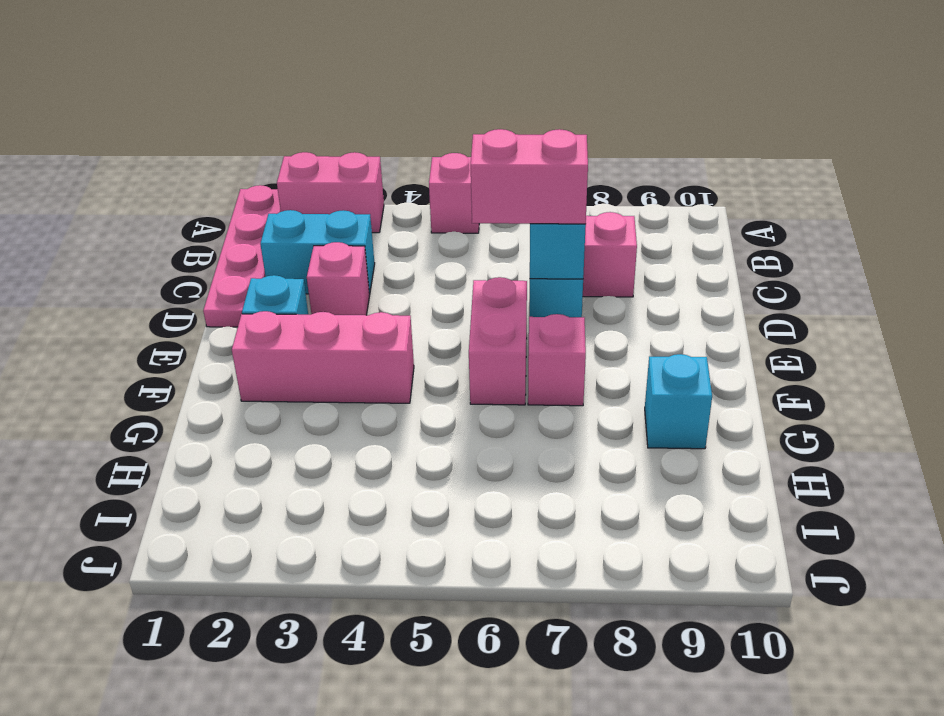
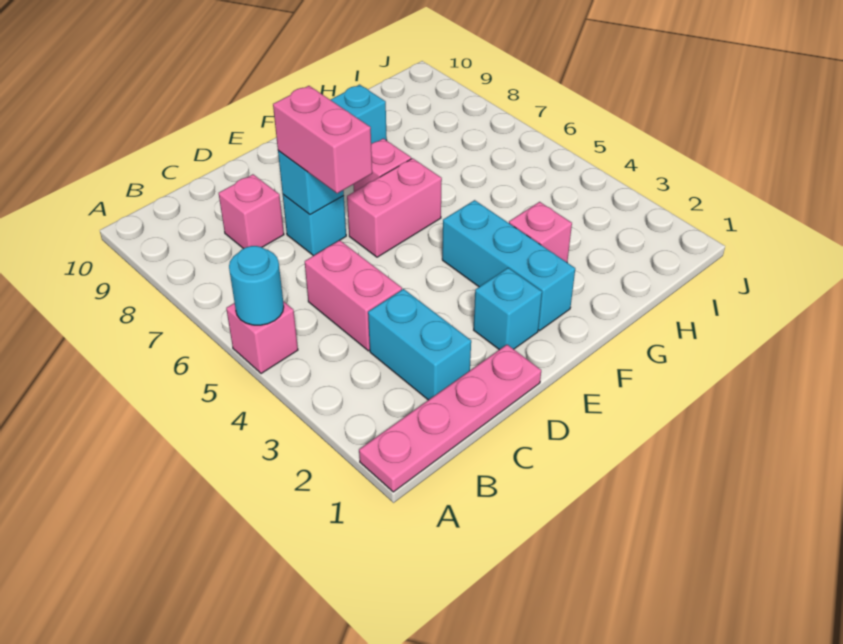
pink brick A2:A3 level 1 -> pink brick C4:C5 level 1
none -> cyan round brick A5 level 2
pink brick D3 level 1 -> pink brick G3 level 1
pink brick F2:F4 level 1 -> cyan brick F2:F4 level 1

